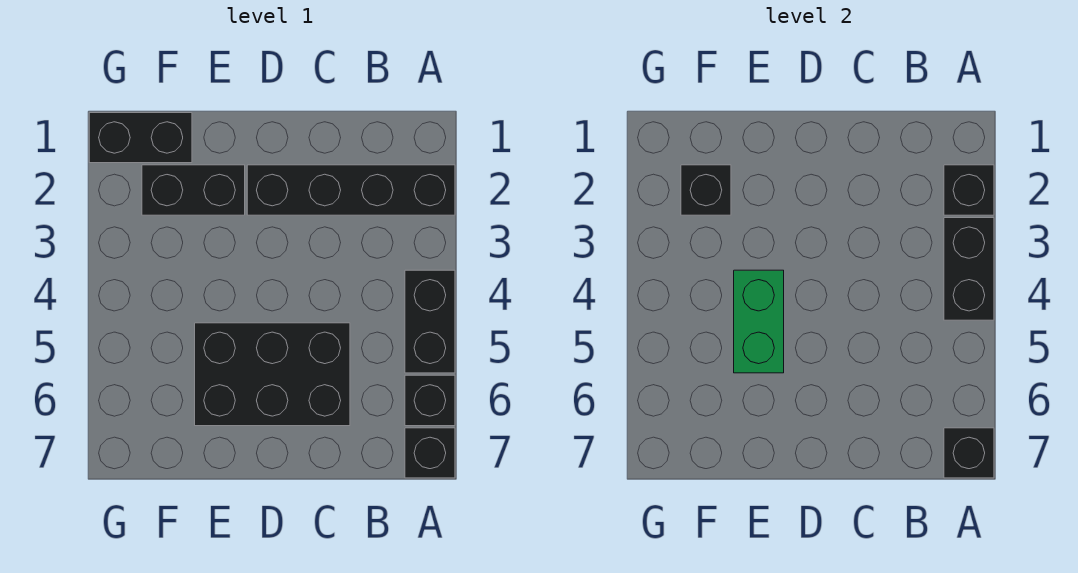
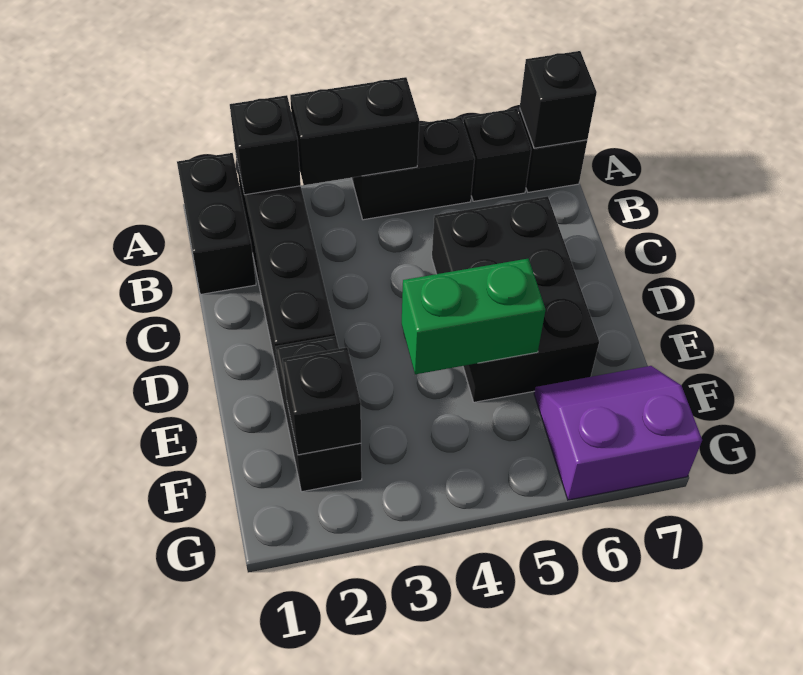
black brick F1:G1 level 1 -> black brick A1:B1 level 1
none -> purple slope F6:G7 level 1 top G

